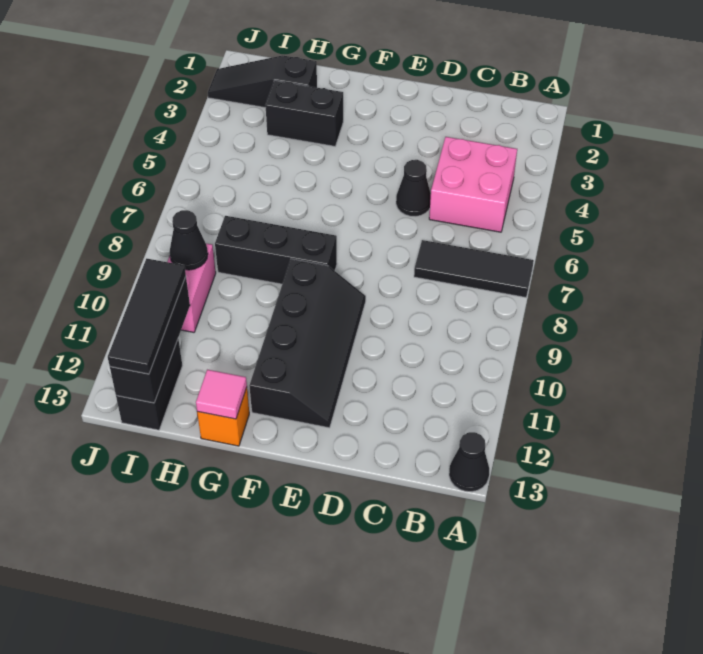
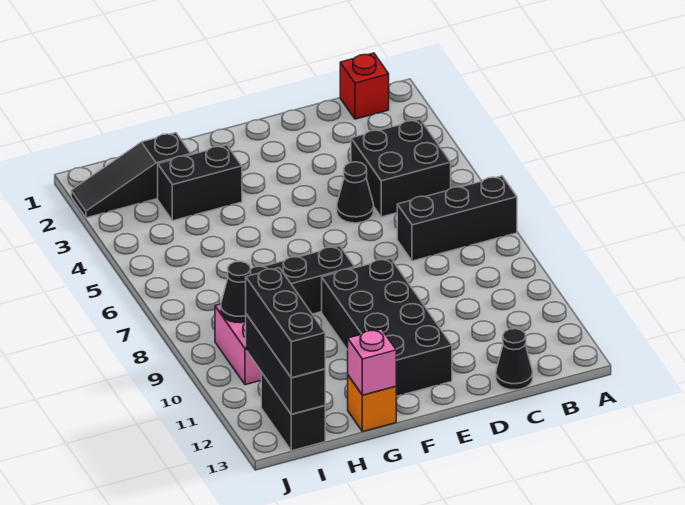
black tile A7:C7 level 1 -> black brick A7:C7 level 1
black cone A13 level 1 -> black cone C13 level 1
none -> red brick B1 level 1
pink brick B4:C5 level 1 -> black brick B4:C5 level 1
black slope E9:F12 level 1 top F -> black brick E9:F12 level 1
pink tile G13 level 2 -> pink brick G13 level 2
black tile I11:I13 level 3 -> black brick I11:I13 level 3

